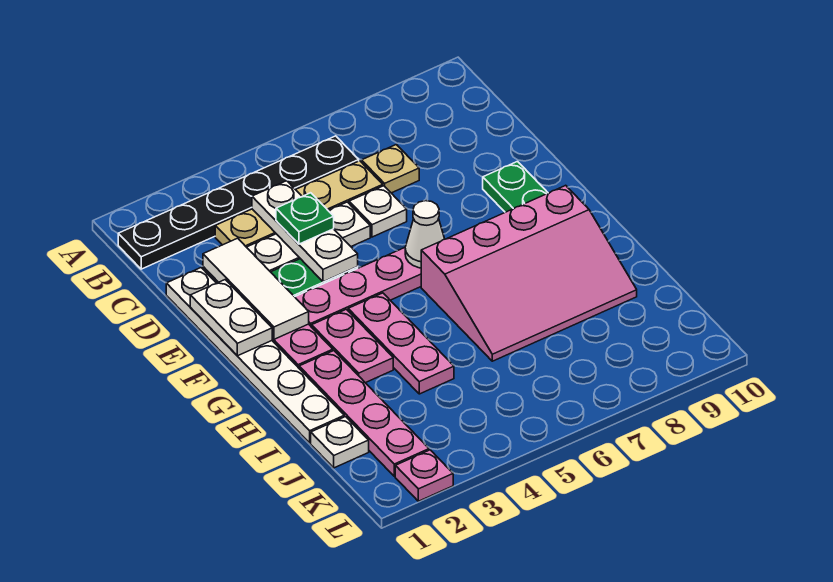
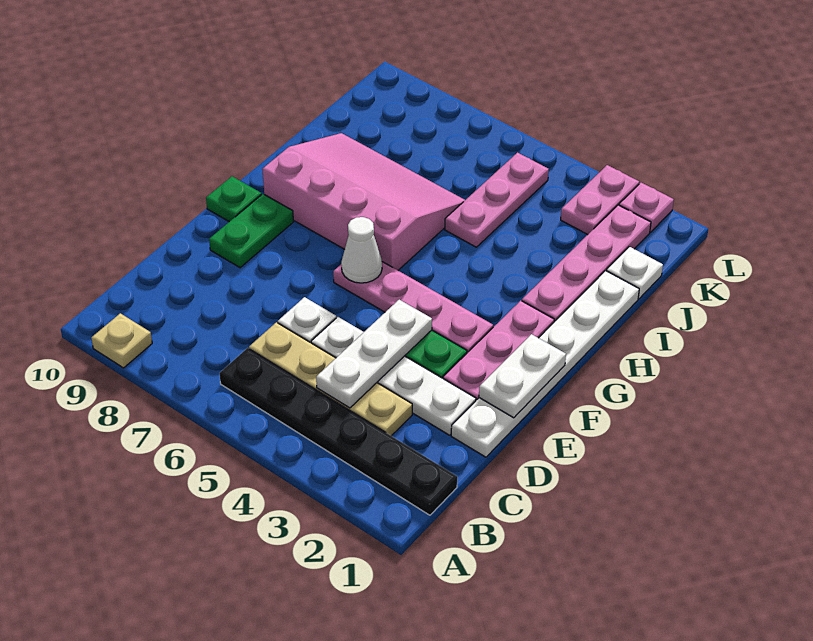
tan plate C7 level 1 -> tan plate A9 level 1
white tile D2:F2 level 2 -> none
green plate D4 level 3 -> green plate F10 level 1
pink plate G3:H3 level 1 -> pink plate K3:L3 level 1
pink plate G4:I4 level 1 -> pink plate I5:K5 level 1

